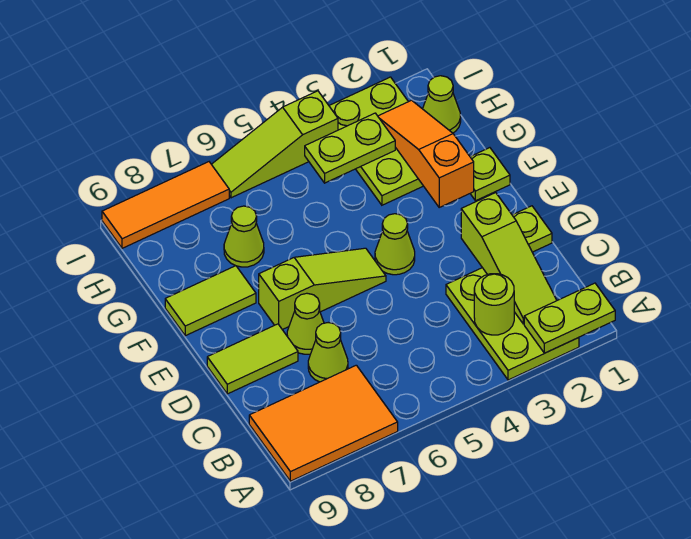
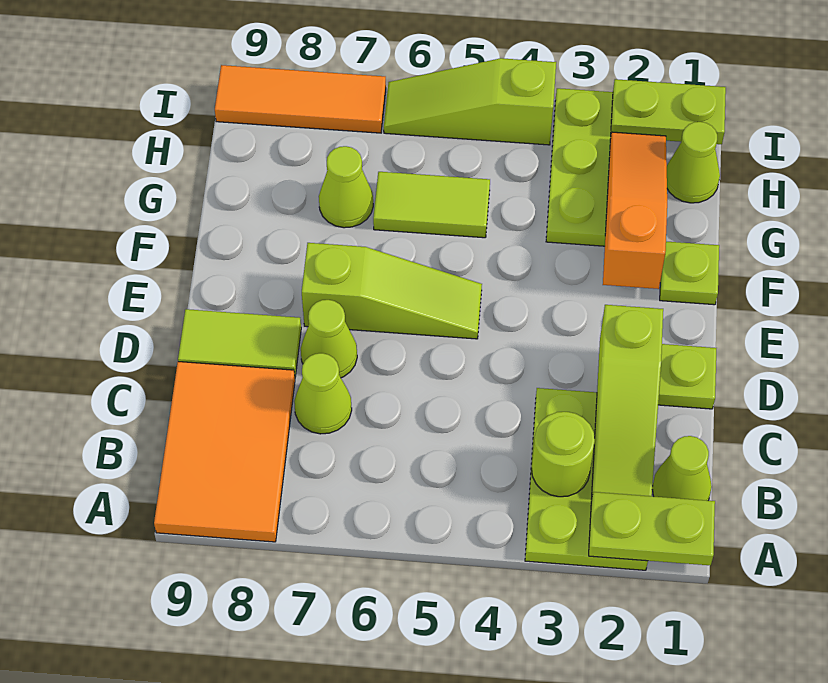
orange tile A7:B9 level 1 -> orange tile A8:C9 level 1
lime cone E4 level 1 -> lime cone B1 level 1
lime tile F8:F9 level 1 -> lime tile G5:G6 level 1
lime plate H3:H4 level 2 -> lime plate I1:I2 level 2

